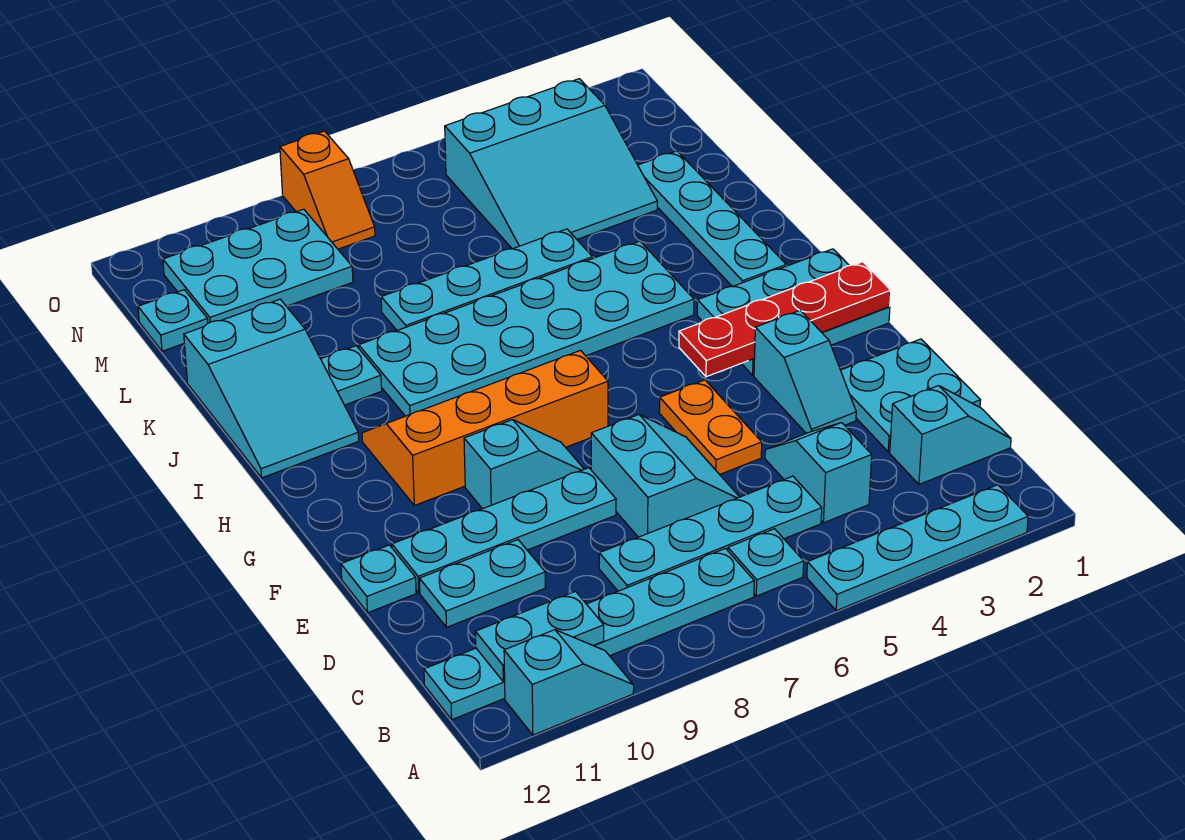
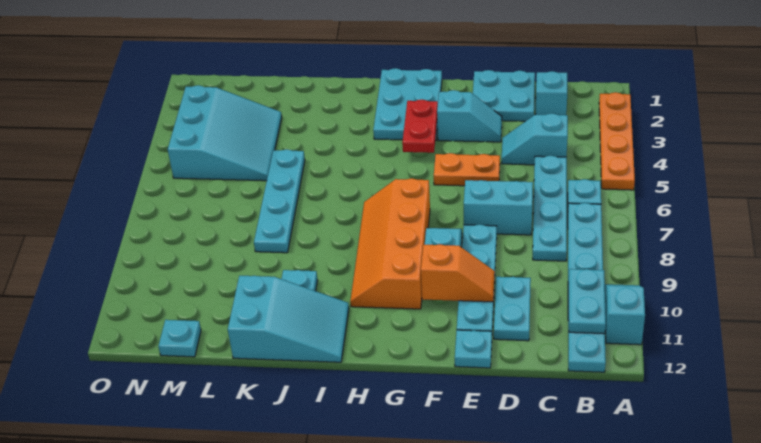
cyan plate A2:A5 level 1 -> orange plate A2:A5 level 1
red plate G1:G4 level 2 -> red plate G3:G4 level 2
cyan plate I2:L2 level 1 -> none
cyan plate I4:J9 level 1 -> none
cyan plate M9:N11 level 1 -> none
orange slope N8:O8 level 1 top O -> orange slope E10:F10 level 2 top F

